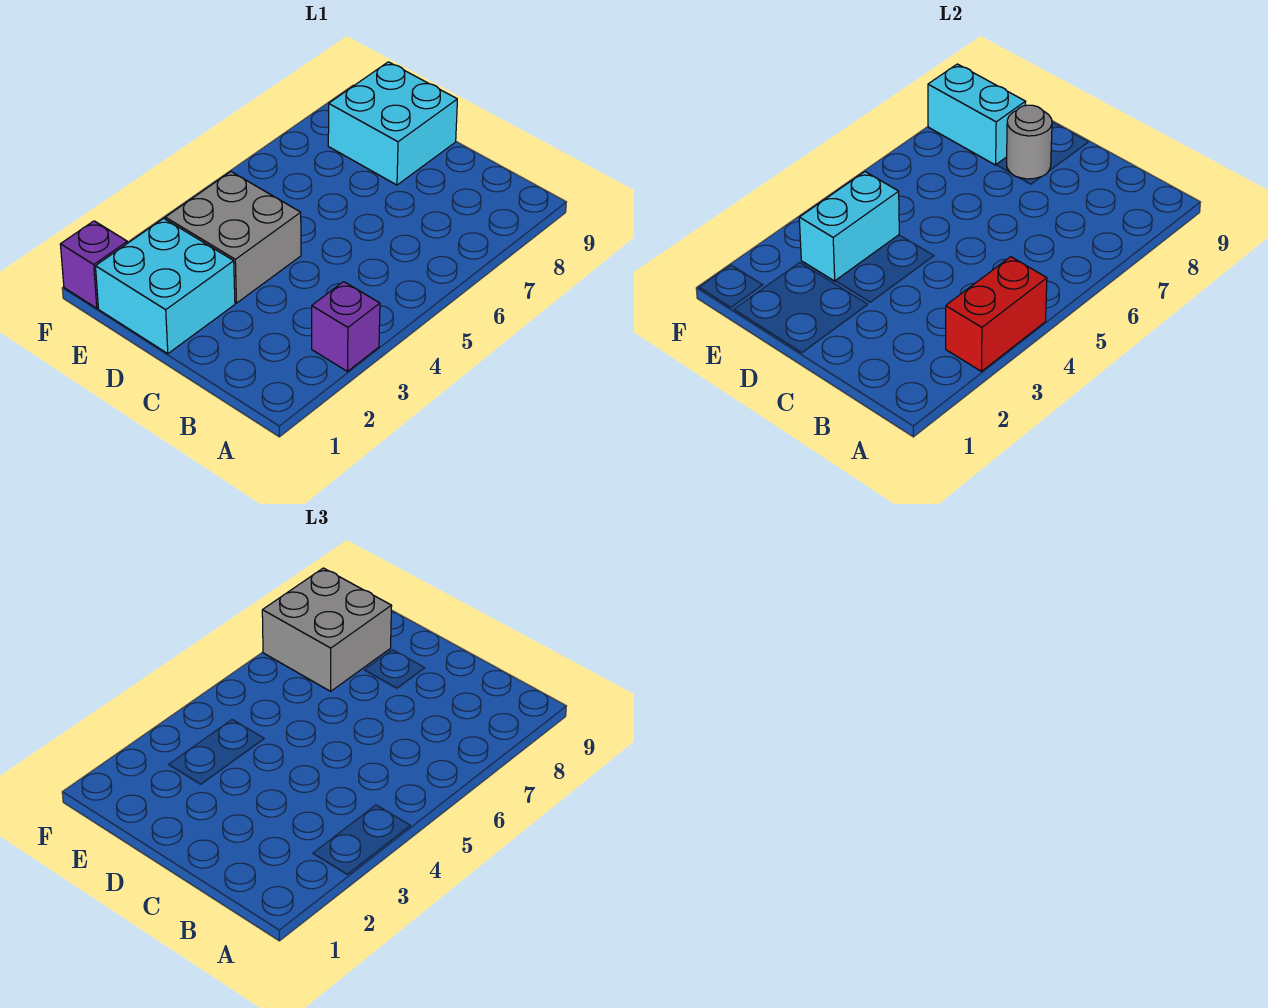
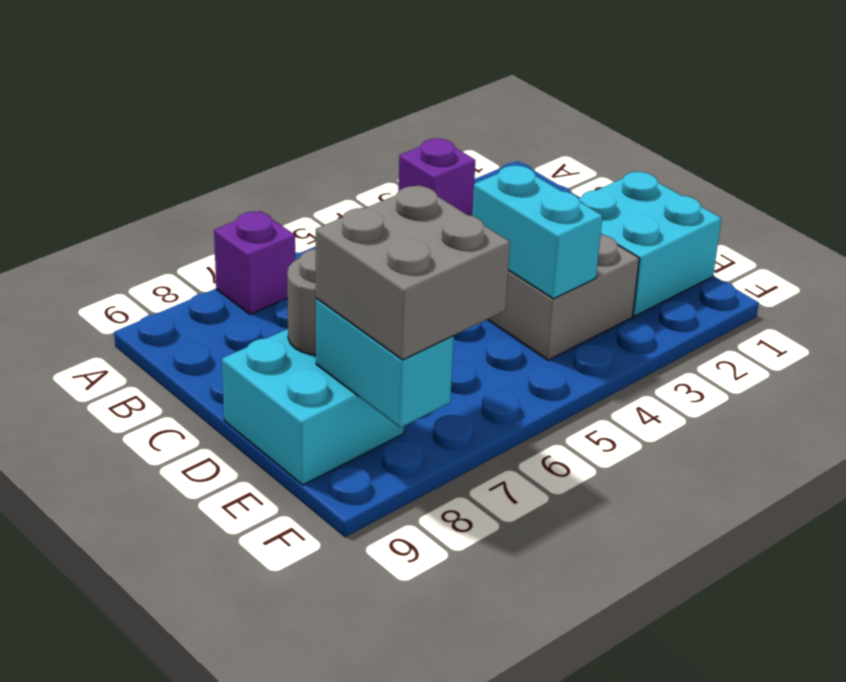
red brick A3:A4 level 2 -> none
cyan brick E3:E4 level 2 -> cyan brick D4:E4 level 2
purple brick F1 level 1 -> purple brick A7 level 1

